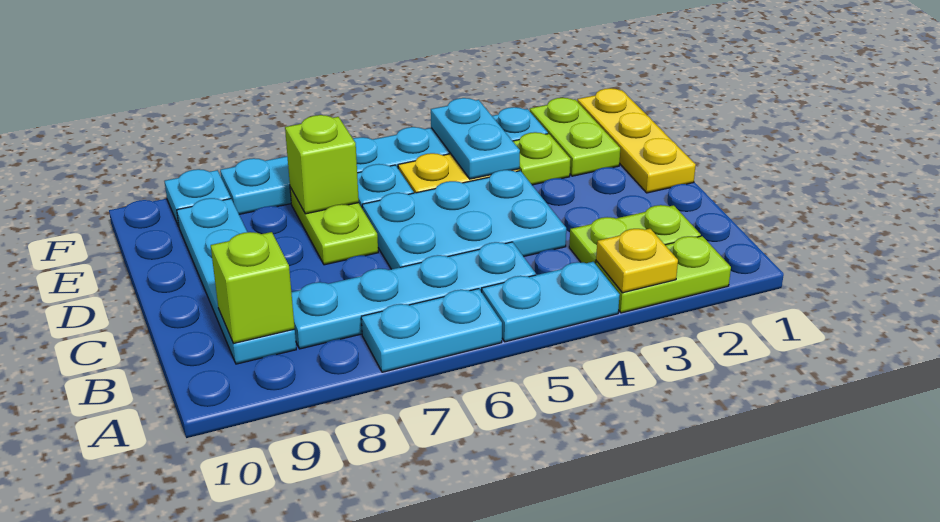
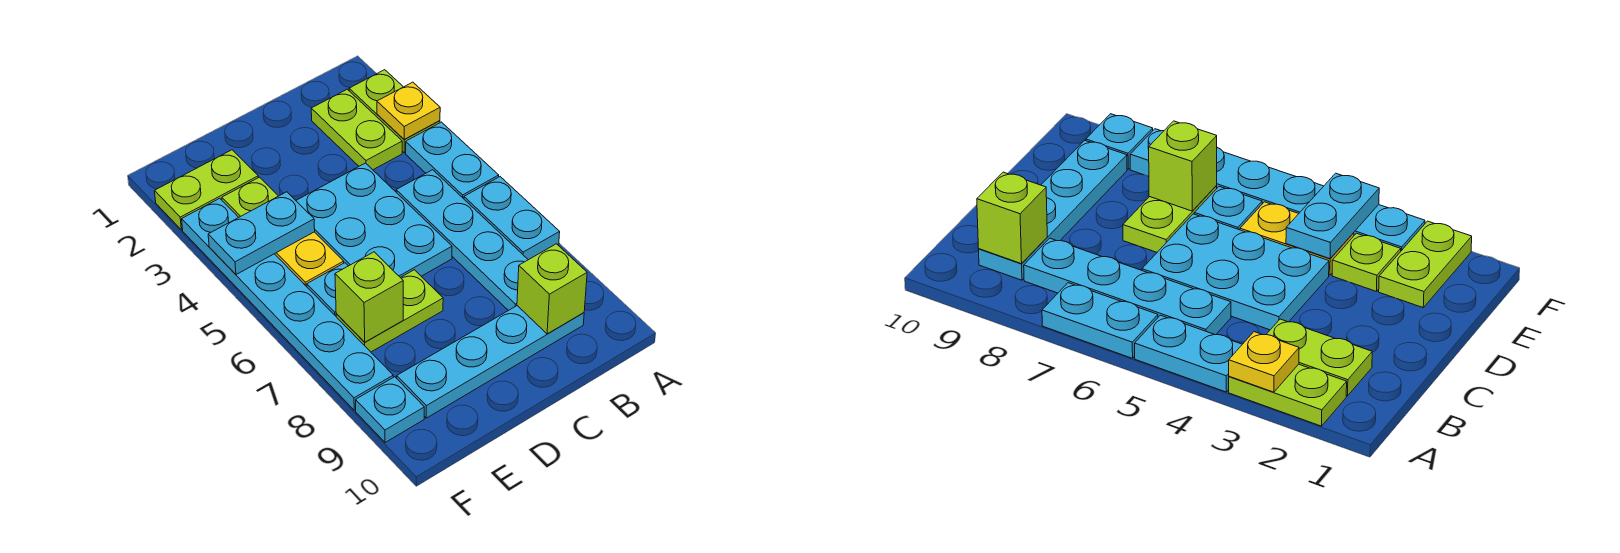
yellow plate D1:F1 level 1 -> none

